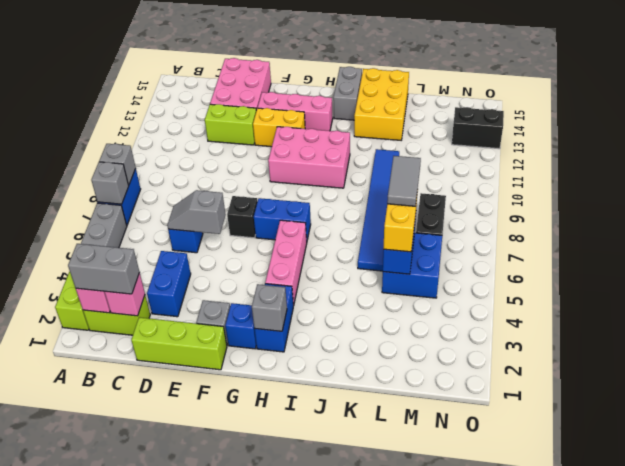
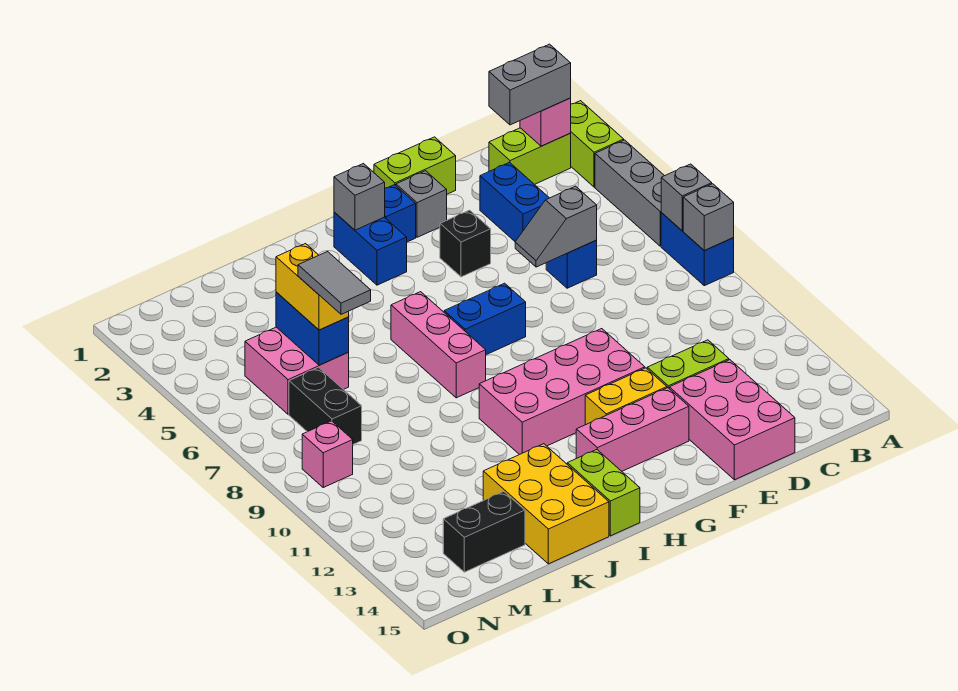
pink brick C2 level 2 -> pink brick N9 level 1
lime brick D1:F1 level 1 -> lime brick E1:F1 level 1
grey slope D6:E6 level 2 top E -> grey slope D6:E6 level 2 top D
black brick F7 level 1 -> black brick F4 level 1
pink brick G10:I11 level 1 -> pink brick F10:I11 level 1
pink brick H4:H6 level 1 -> pink brick I6:I8 level 1
grey brick I14:I15 level 1 -> lime brick I14:I15 level 1
blue tile K6:K11 level 1 -> none
blue brick L5:M6 level 1 -> pink brick L5:M6 level 1
black brick N13:O13 level 1 -> black brick L14:M14 level 1

